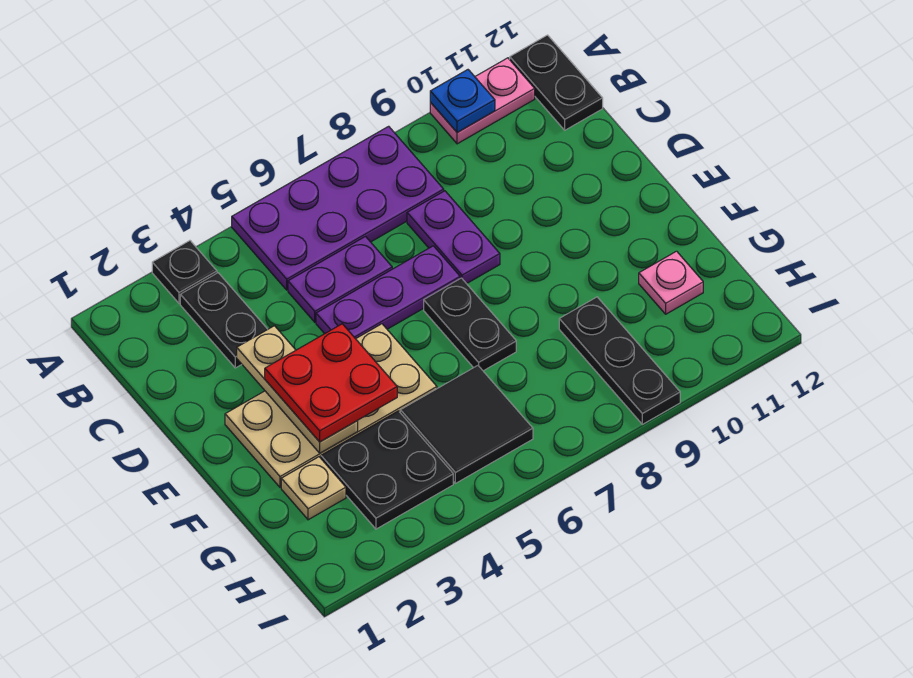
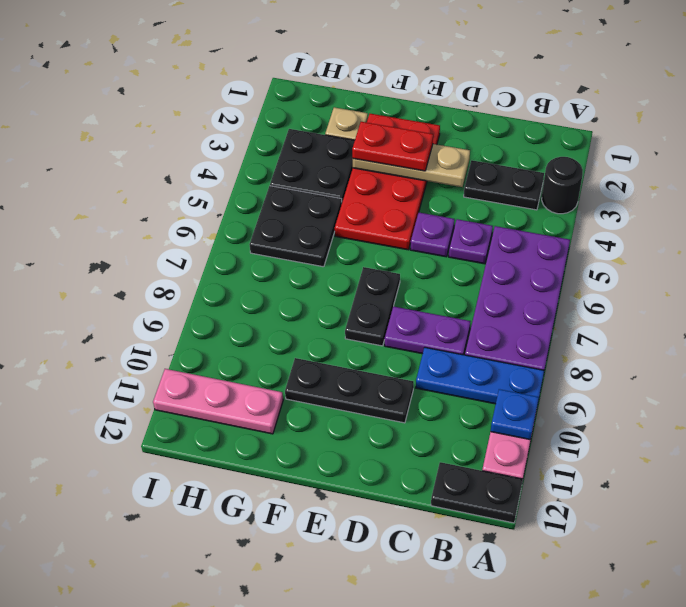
black plate A3 level 1 -> black round brick A3 level 1
none -> blue plate A9:C9 level 1
purple plate C5:C6 level 1 -> purple plate C5 level 1
purple plate D5:D7 level 1 -> purple plate D5 level 1
tan plate E2:F5 level 1 -> red plate E2:F5 level 1
red plate E3:F4 level 3 -> red plate E3:F3 level 3
black plate E7:F7 level 1 -> black plate E7:E8 level 1
black tile G5:H6 level 1 -> black plate G5:H6 level 1
black plate G9:I9 level 1 -> black plate D10:F10 level 1
pink plate G11 level 1 -> pink plate G11:I11 level 1

